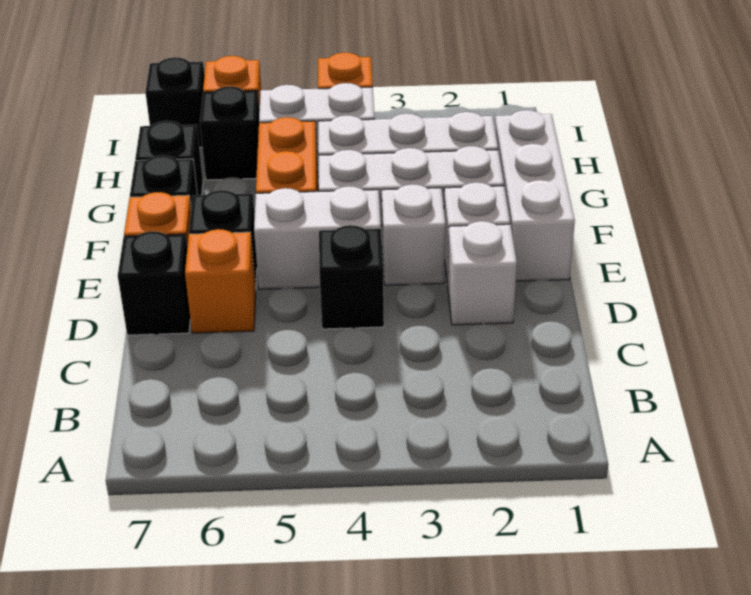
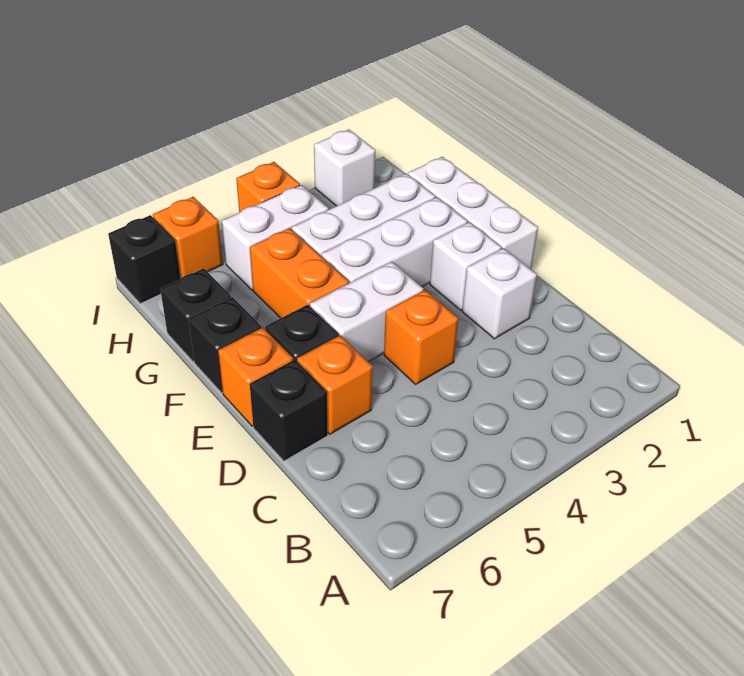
black brick D4 level 1 -> orange brick D4 level 1
white brick E3 level 1 -> white brick I2 level 1
black brick H6 level 1 -> none

